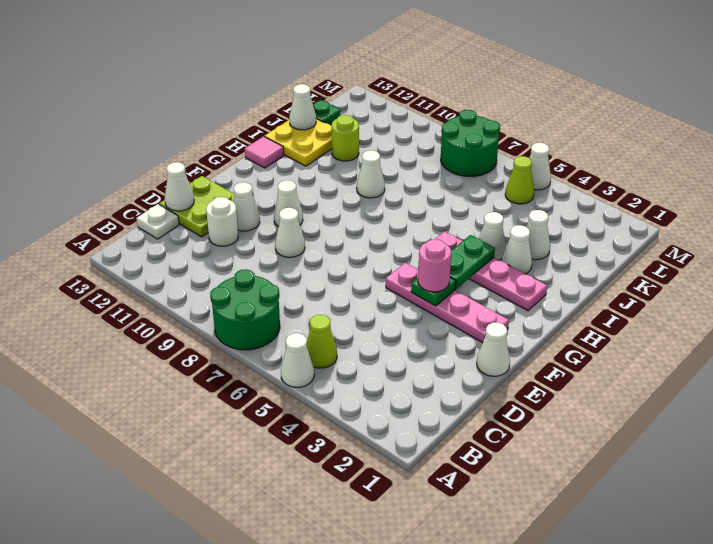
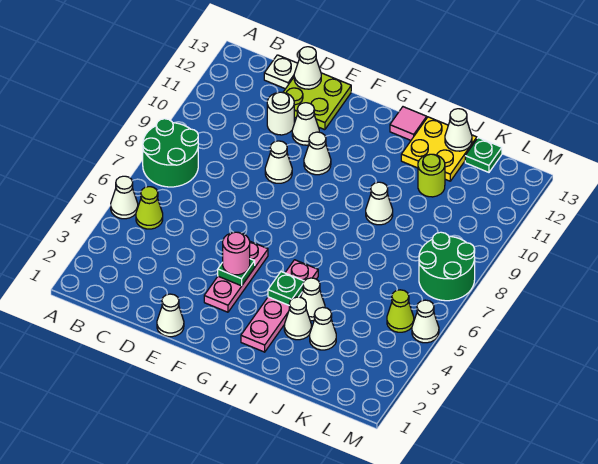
pink plate F2:F5 level 1 -> pink plate F3:F5 level 1
green plate G4:H4 level 2 -> green plate H4 level 2

